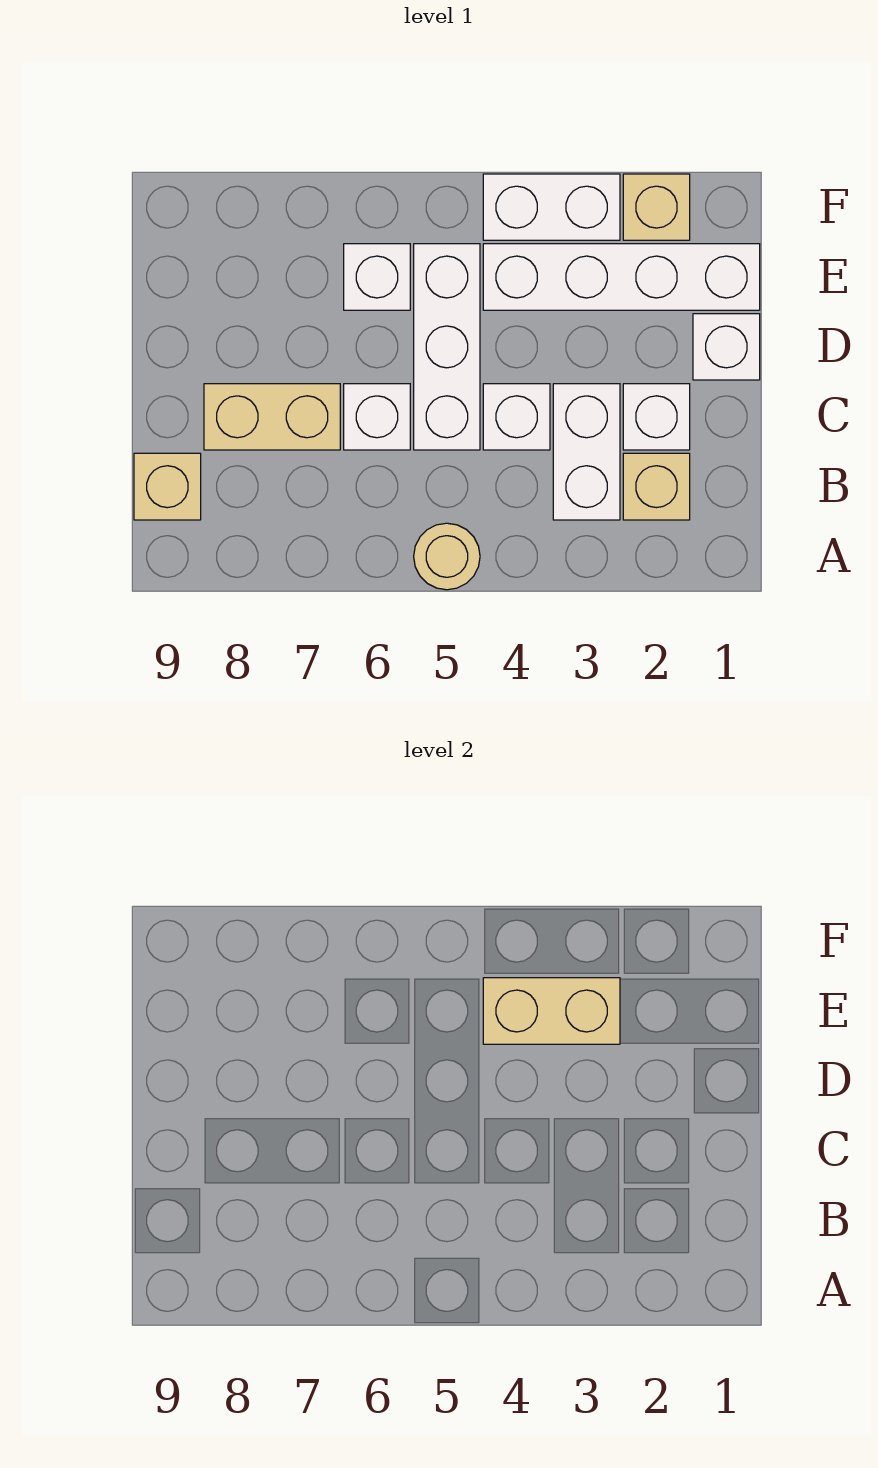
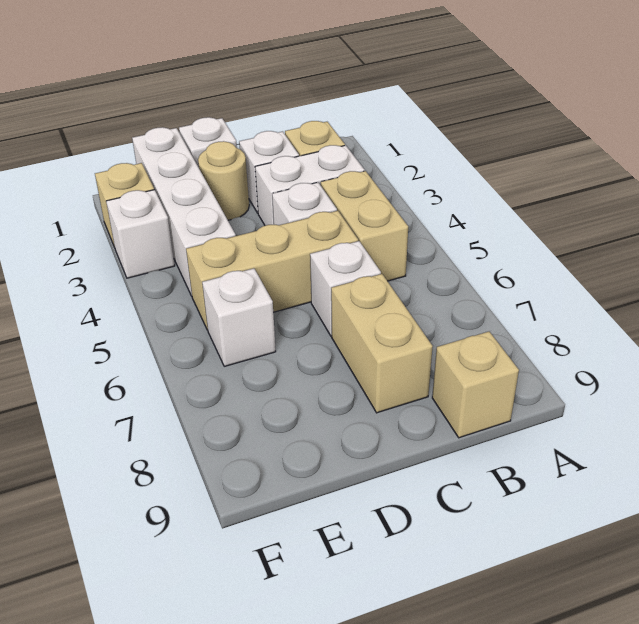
tan round brick A5 level 1 -> tan round brick D2 level 1
white brick C5:E5 level 1 -> tan brick C5:E5 level 1
tan brick E3:E4 level 2 -> tan brick B4:B5 level 1
white brick F3:F4 level 1 -> white brick F3 level 1

